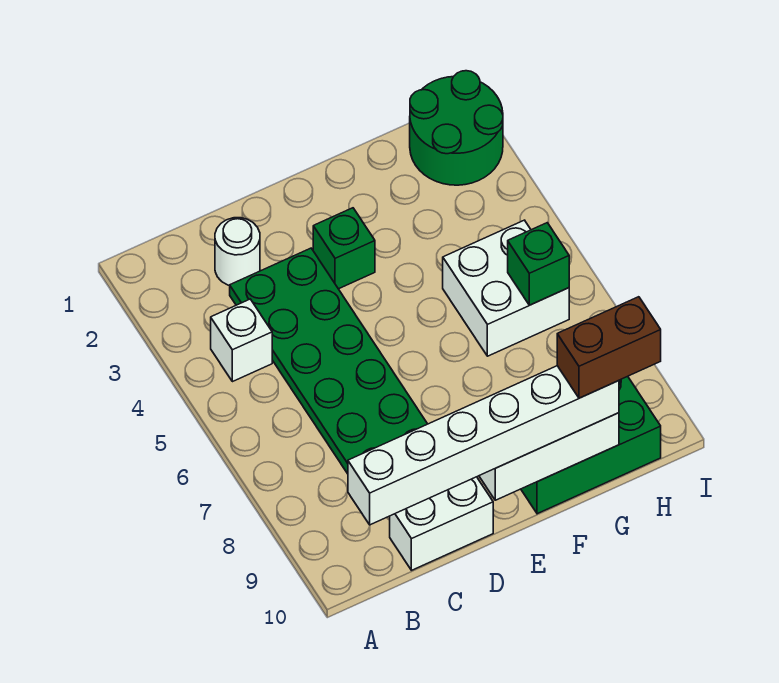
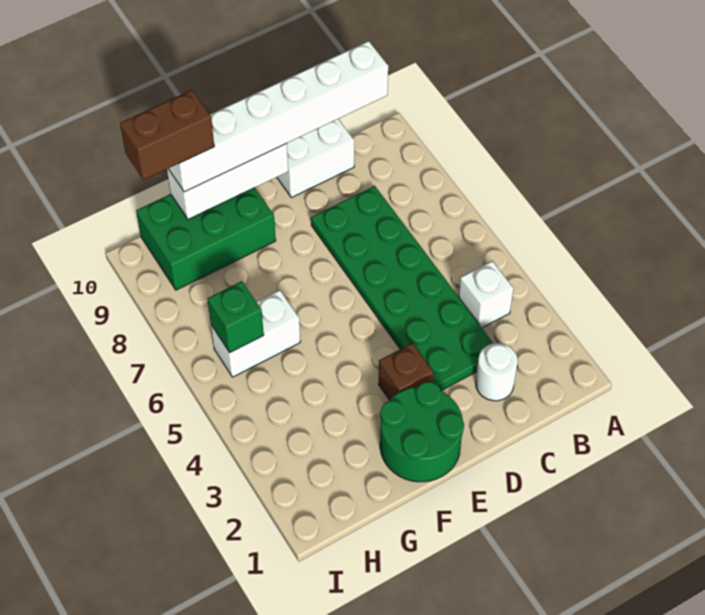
green brick E3 level 1 -> brown brick E3 level 1
white brick G5:H6 level 1 -> white brick G6:H6 level 1
green round brick H1:I2 level 1 -> green round brick E1:F2 level 1

